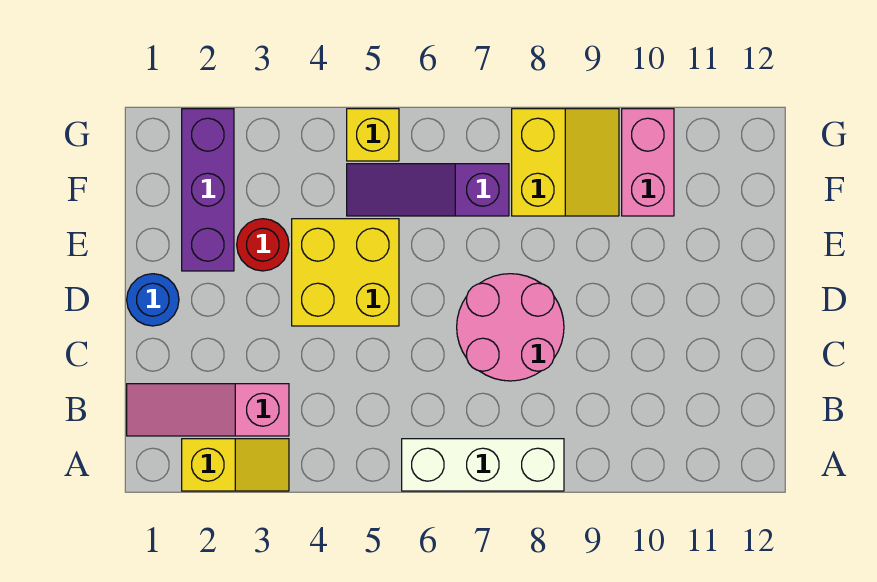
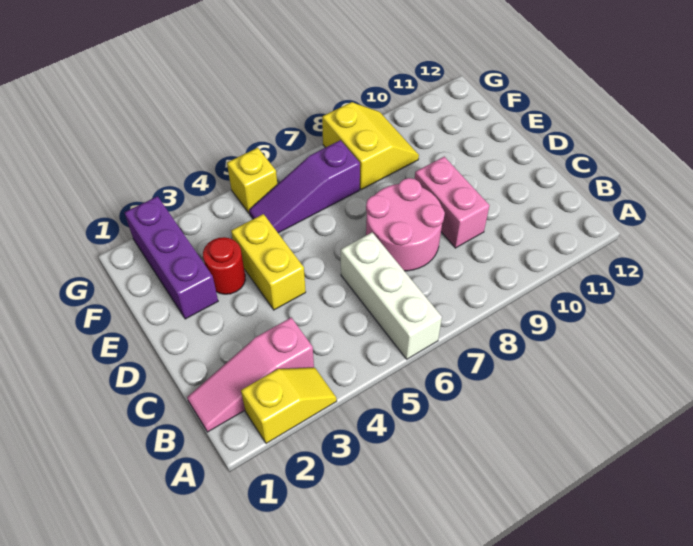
white brick A6:A8 level 1 -> white brick A6:C6 level 1
blue round brick D1 level 1 -> none
yellow brick D4:E5 level 1 -> yellow brick D4:E4 level 1
pink brick F10:G10 level 1 -> pink brick C9:D9 level 1

